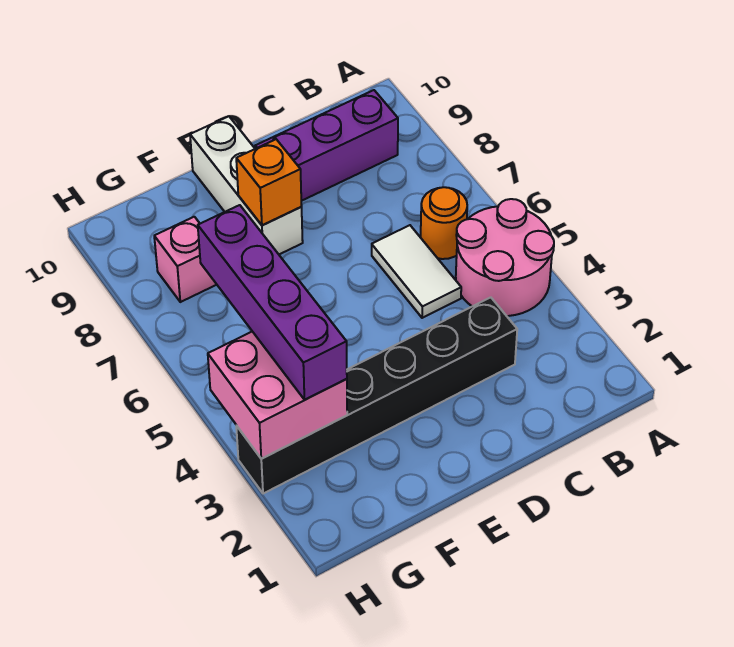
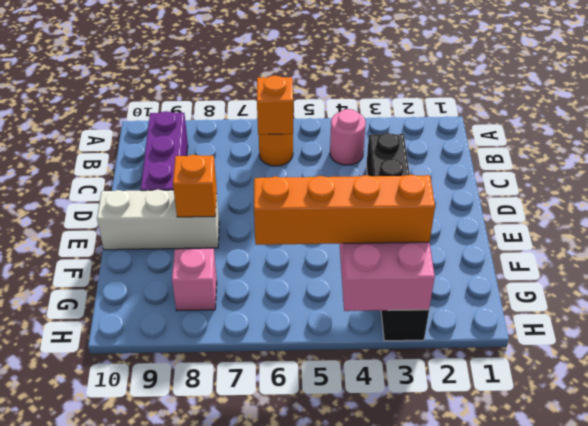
pink round brick A4:B5 level 1 -> pink round brick B4 level 1
none -> orange brick B6 level 2
white tile C5:C6 level 1 -> none
purple brick G3:G6 level 3 -> orange brick G3:G6 level 3

